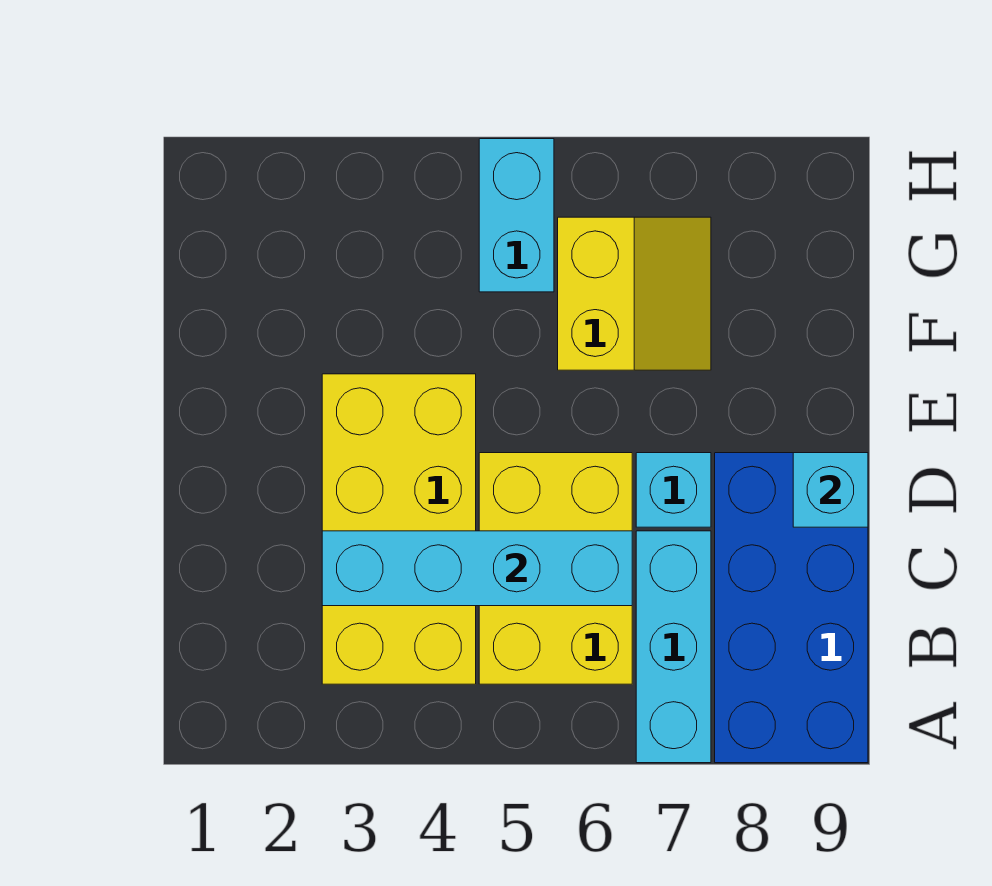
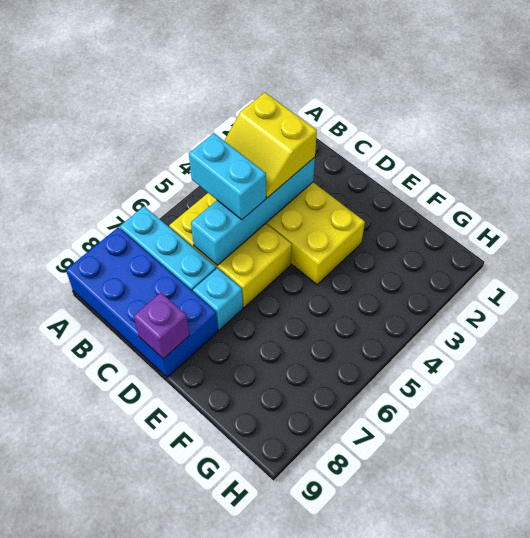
cyan brick D9 level 2 -> purple brick D9 level 2
yellow slope F6:G7 level 1 top 6 -> yellow slope B3:C4 level 3 top 3
cyan brick G5:H5 level 1 -> cyan brick B5:C5 level 3

